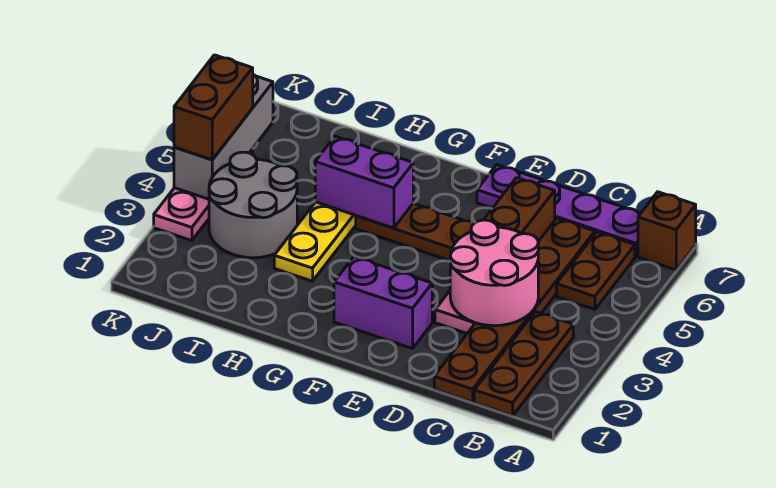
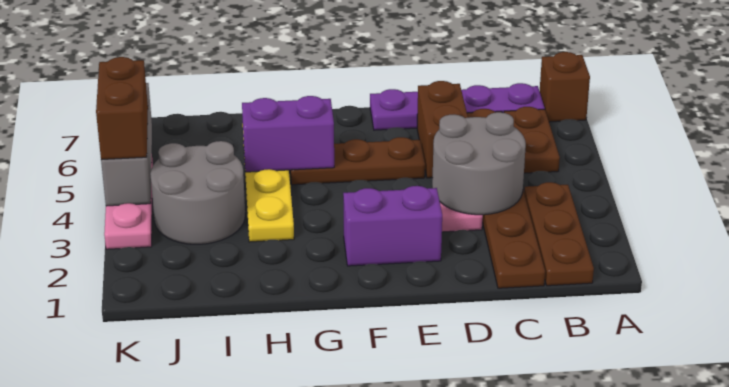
pink round brick C3:D4 level 2 -> grey round brick C3:D4 level 2

